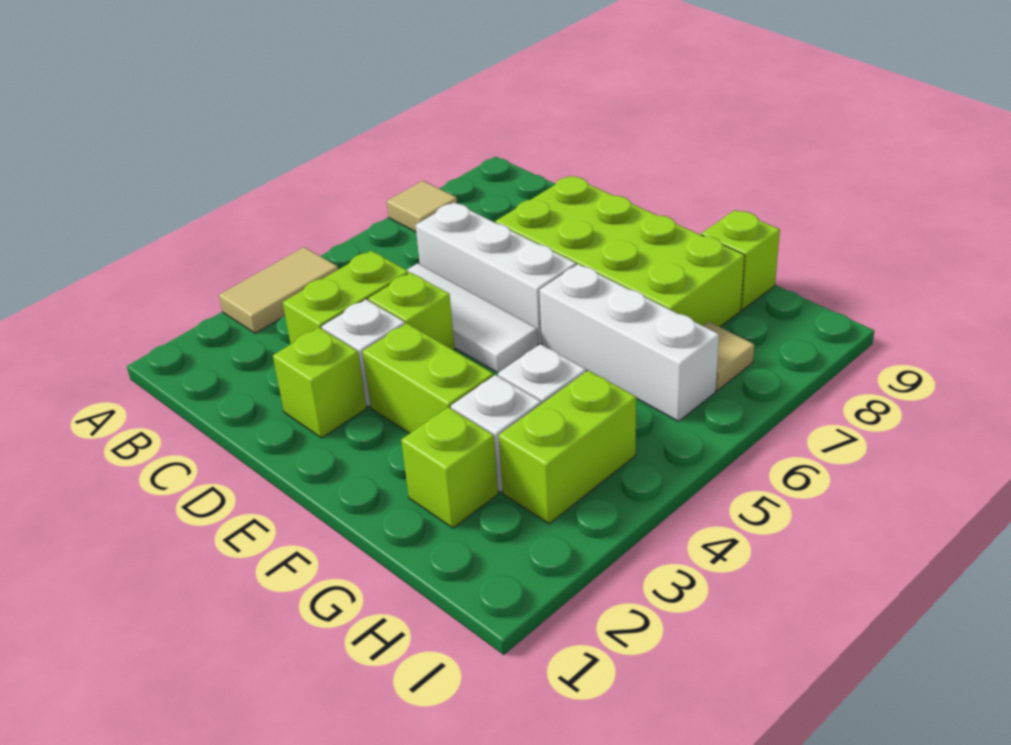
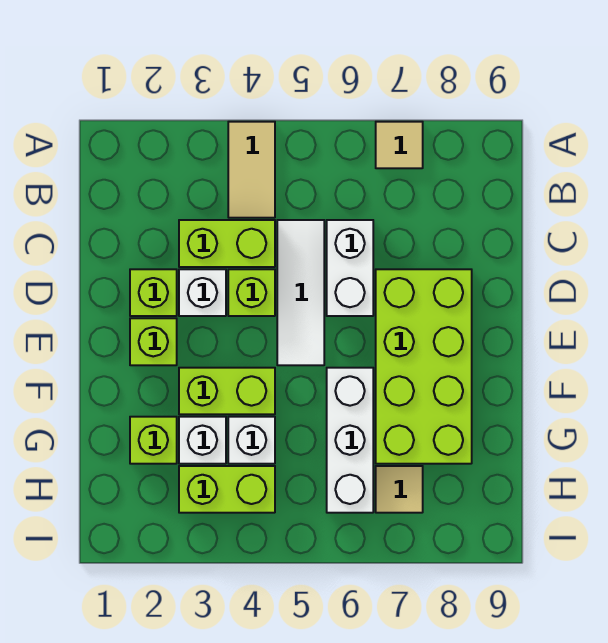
tan tile A3:A4 level 1 -> tan tile A4:B4 level 1
white brick C6:E6 level 1 -> white brick C6:D6 level 1
lime brick E3:F3 level 1 -> lime brick F3:F4 level 1
lime brick G9 level 1 -> lime brick E2 level 1

